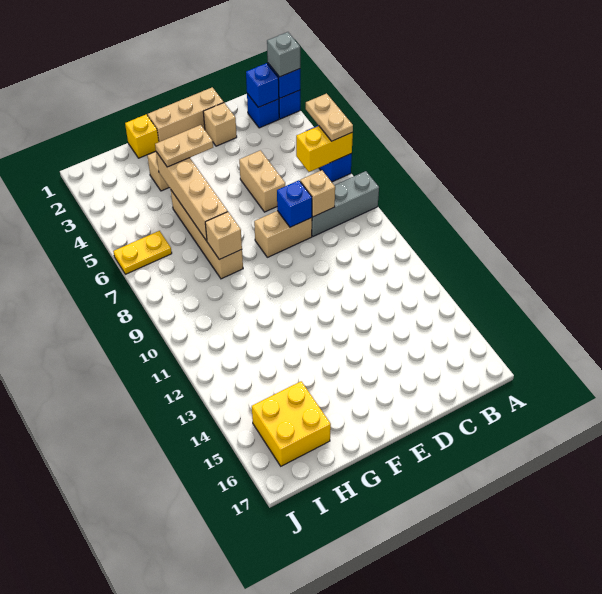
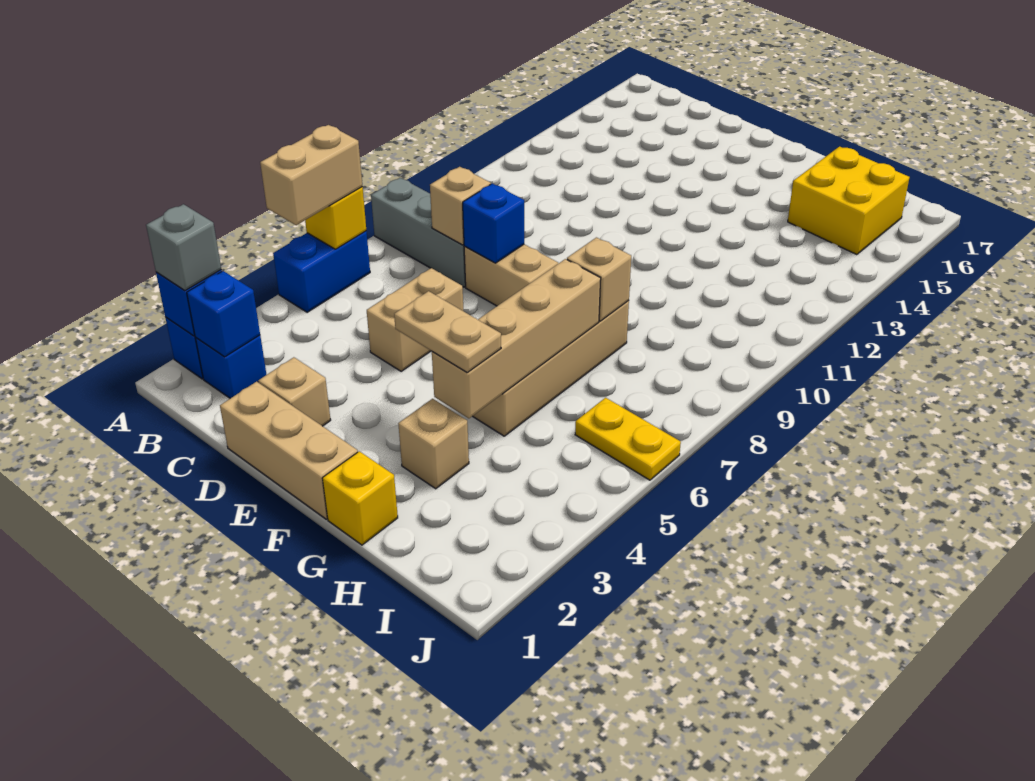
tan plate A5:A6 level 3 -> tan brick A5:A6 level 3
yellow brick A6:B6 level 2 -> yellow brick A6 level 2

